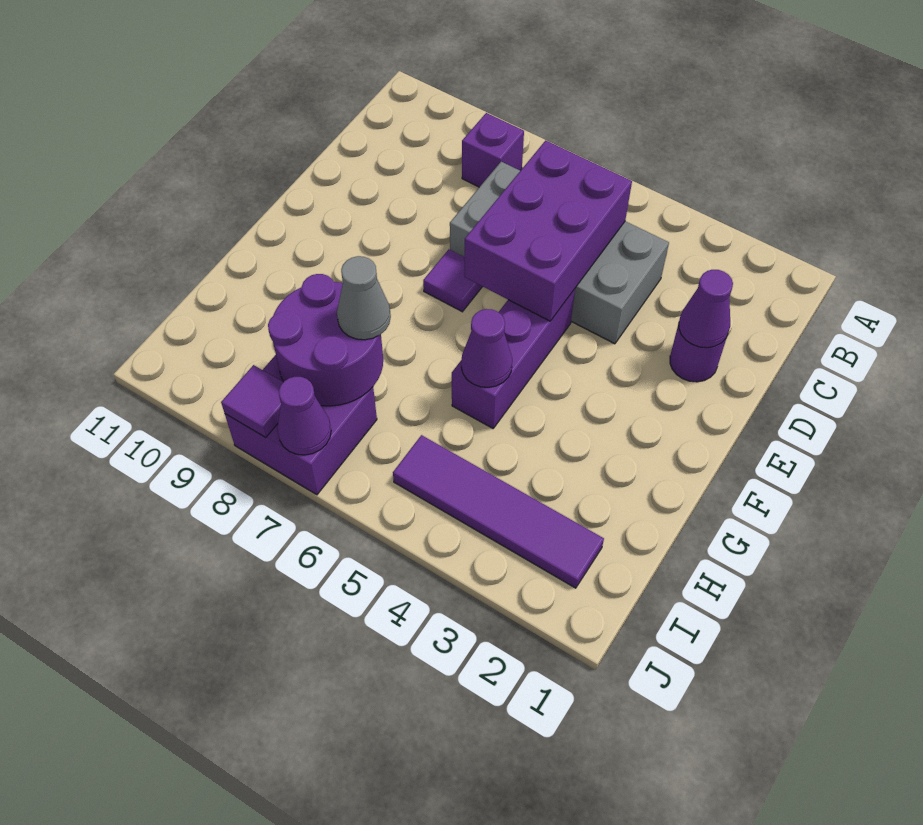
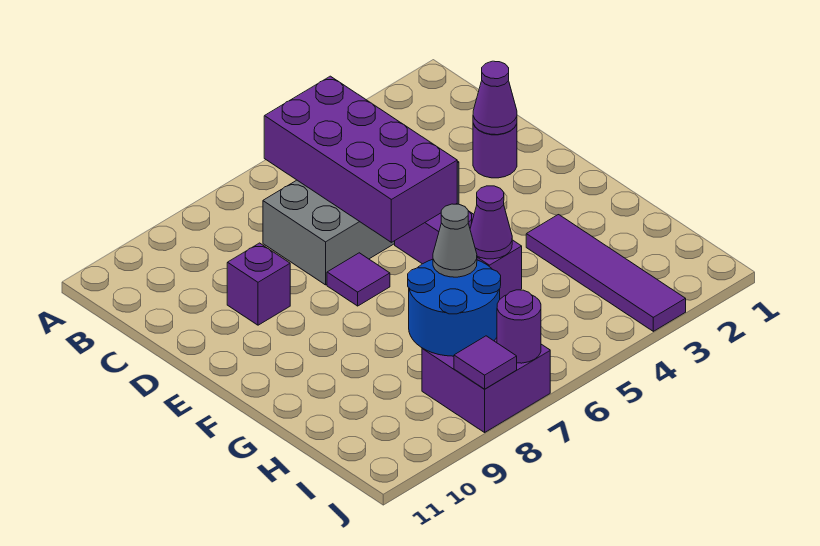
purple brick B8 level 1 -> purple brick D9 level 1
purple brick C5:E6 level 2 -> purple brick B5:E6 level 2
purple round brick H7:I8 level 2 -> blue round brick H7:I8 level 2
purple tile I2:I5 level 1 -> purple tile G3:J3 level 1
purple cone J7 level 2 -> purple round brick J7 level 2

